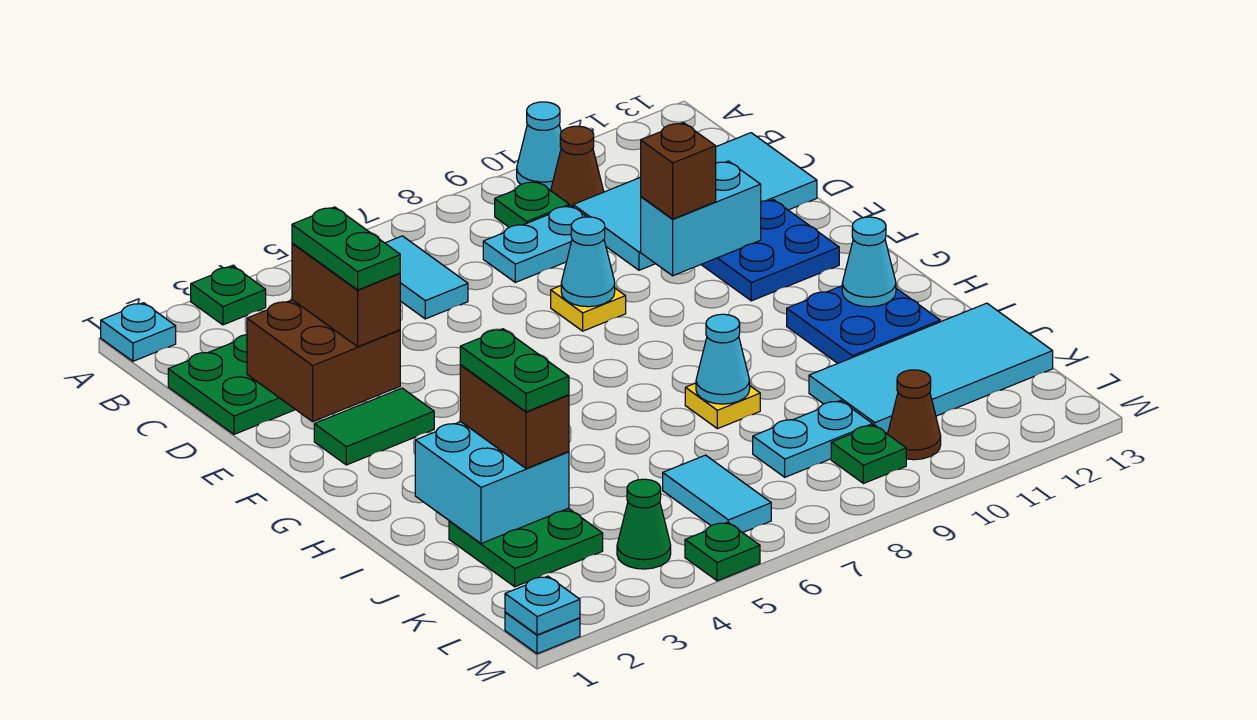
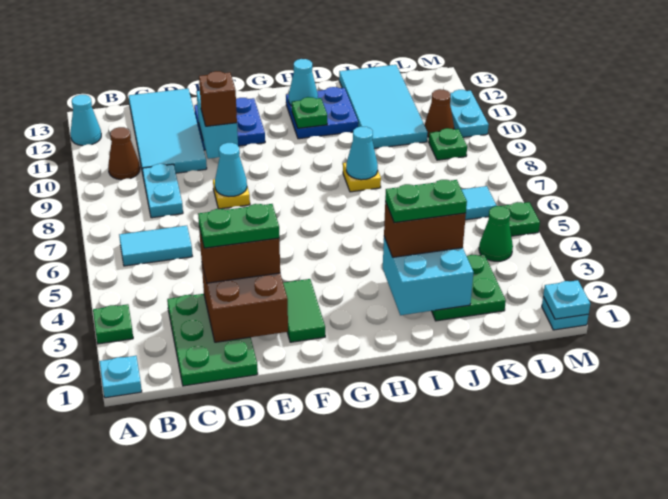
cyan cone A10 level 1 -> cyan cone A12 level 1
green plate B9 level 1 -> green plate H11 level 2
cyan plate K8:K9 level 1 -> cyan plate M10:M11 level 1

